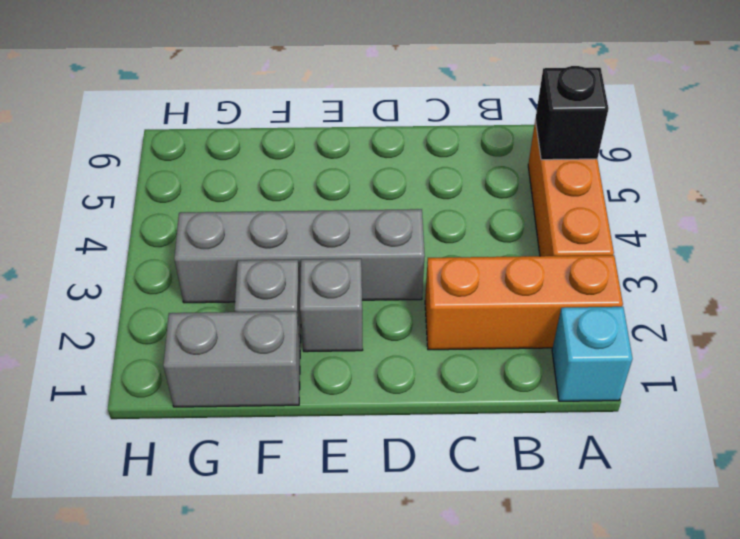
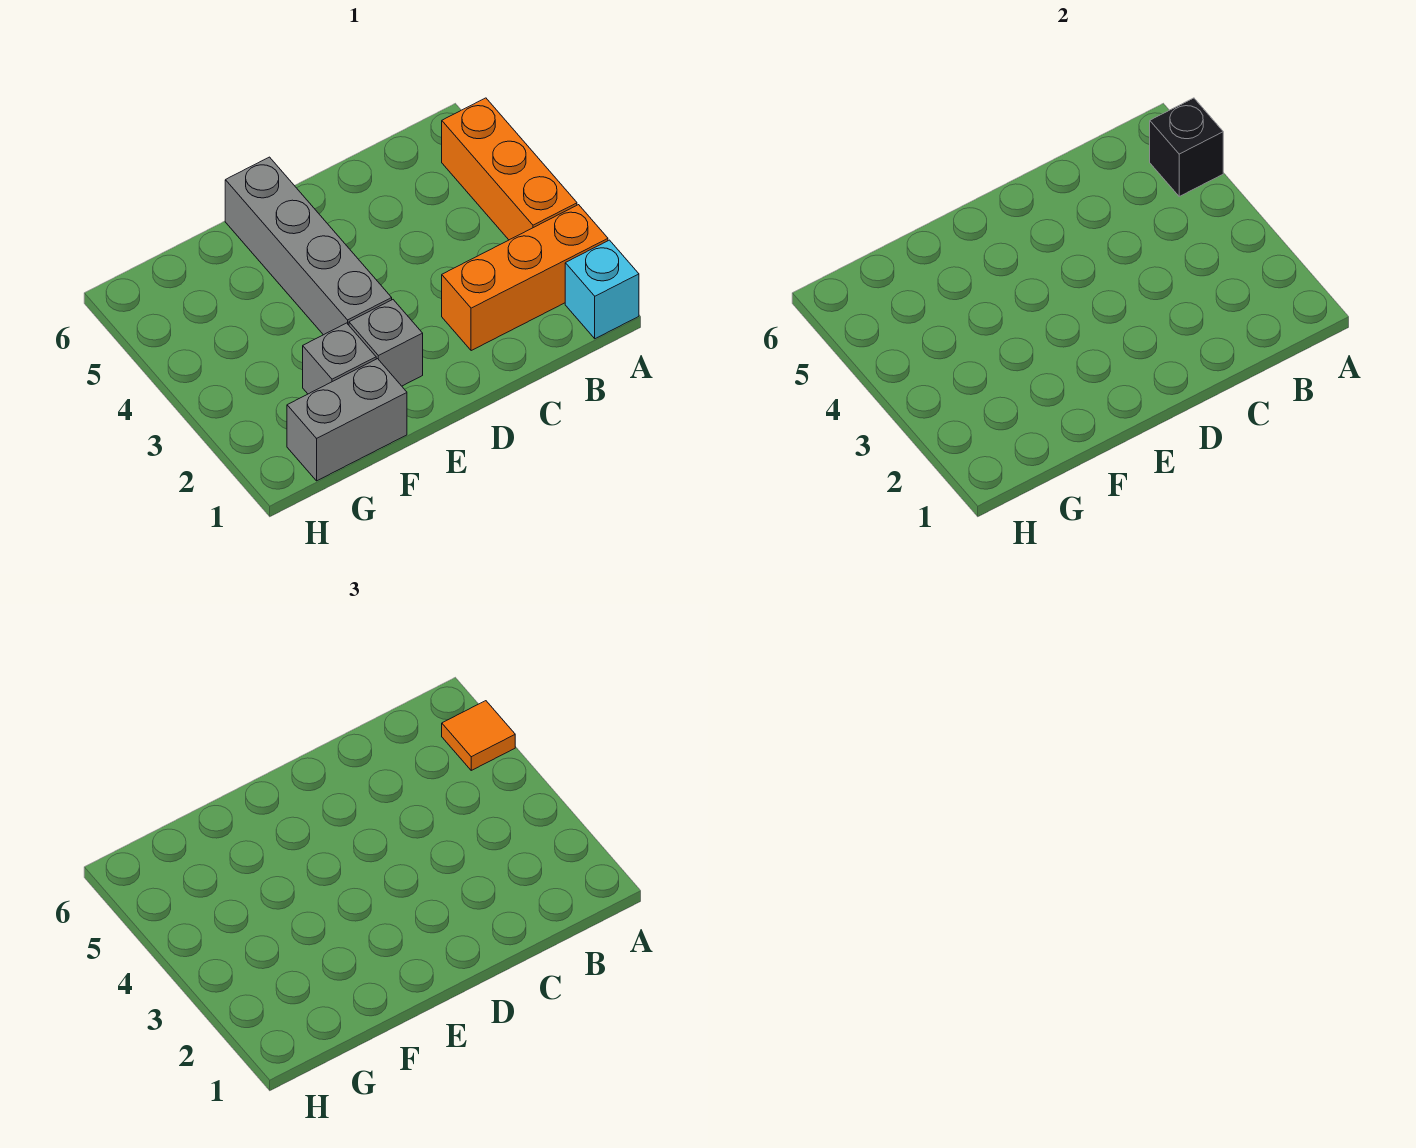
none -> orange tile A5 level 3
grey brick D3:G3 level 1 -> grey brick E3:E6 level 1

